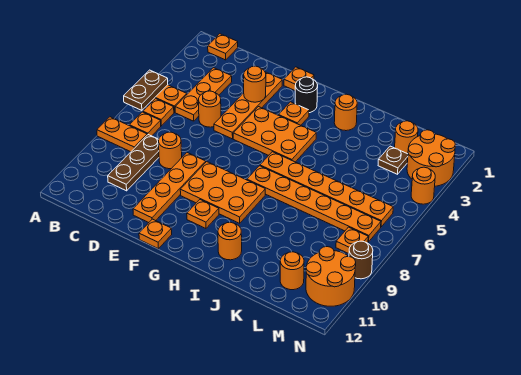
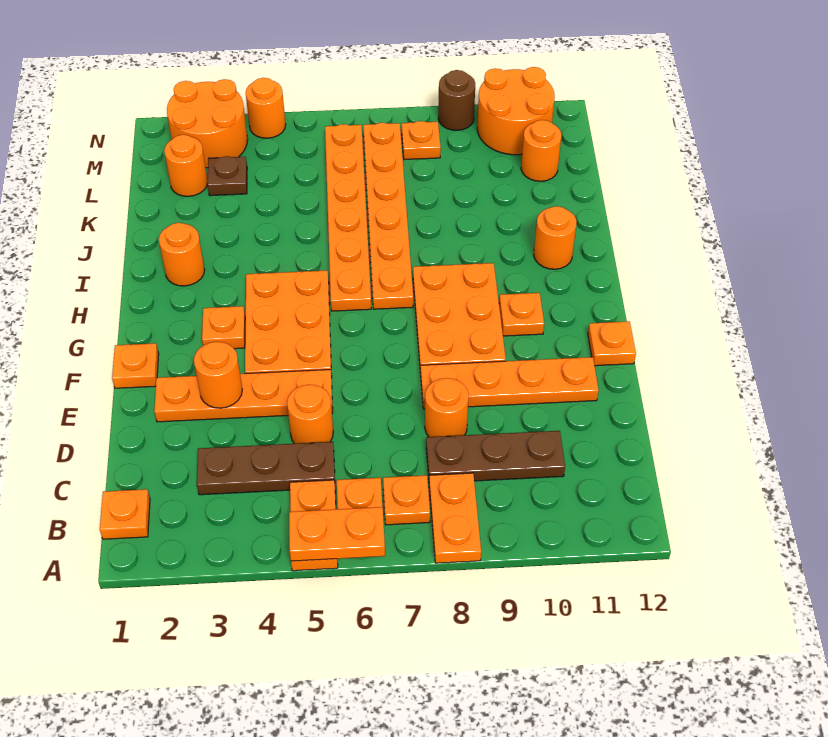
brown plate A5:A6 level 2 -> orange plate A5:A6 level 2
orange plate C3:C5 level 1 -> brown plate C3:C5 level 1
black round brick G2 level 1 -> none

